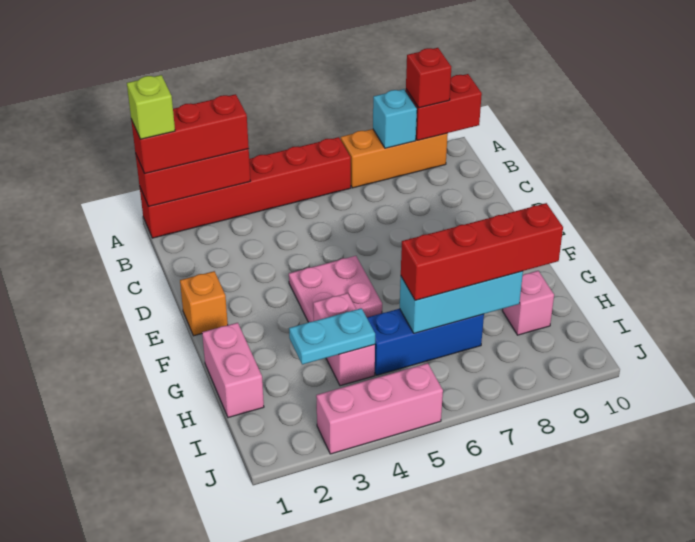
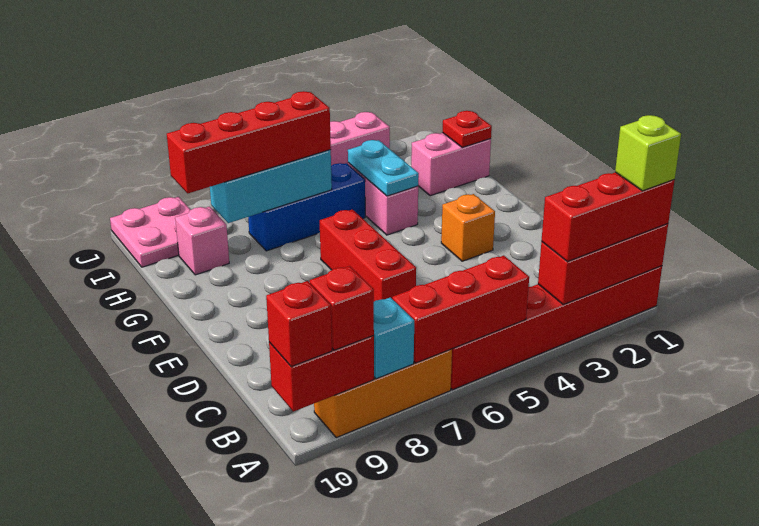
none -> red brick A5:A7 level 2
none -> red brick A10 level 3
none -> red brick D6:F6 level 1
orange brick E1 level 1 -> orange brick E3 level 1
pink plate E4:F5 level 1 -> pink plate I9:J10 level 1
pink brick G1:H1 level 1 -> pink brick H1:H2 level 1
none -> red plate H1 level 2
cyan plate H3:H4 level 2 -> cyan plate G4:H4 level 2

